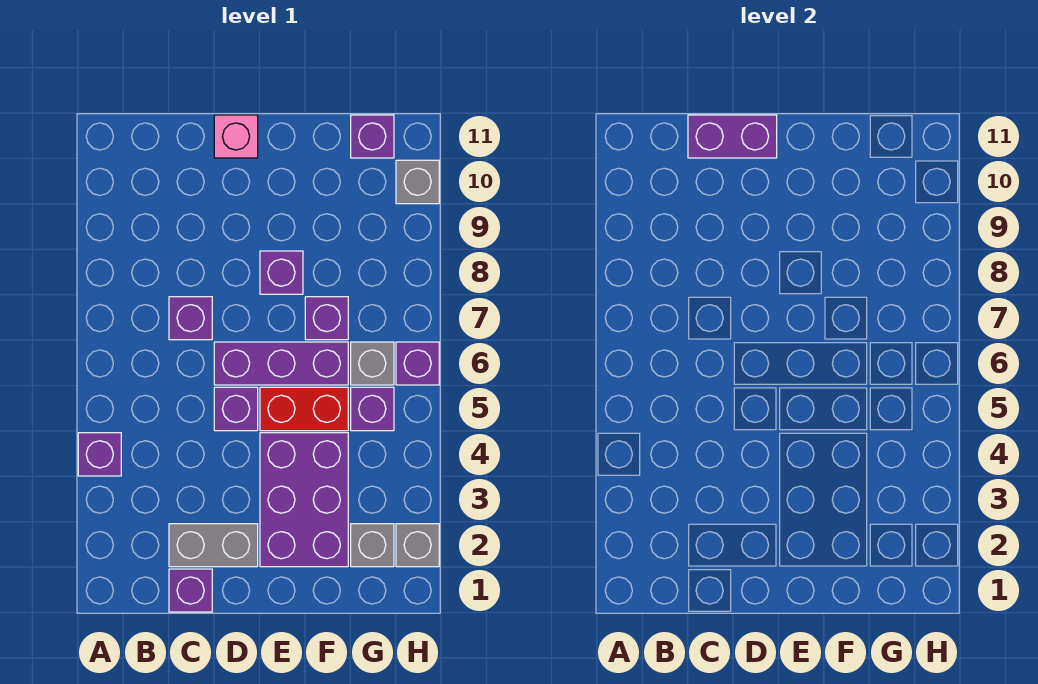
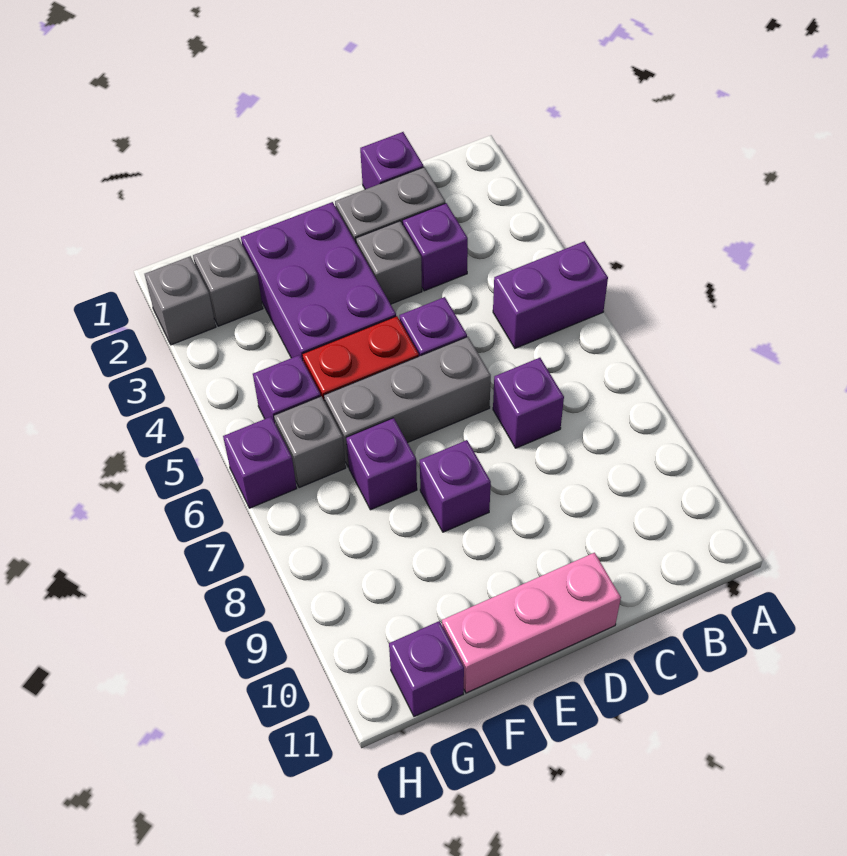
purple brick A4 level 1 -> purple brick C3 level 1
purple brick C11:D11 level 2 -> purple brick A5:B5 level 1
purple brick D6:F6 level 1 -> grey brick D6:F6 level 1
pink brick D11 level 1 -> pink brick D11:F11 level 1
grey brick H10 level 1 -> grey brick D3 level 1

